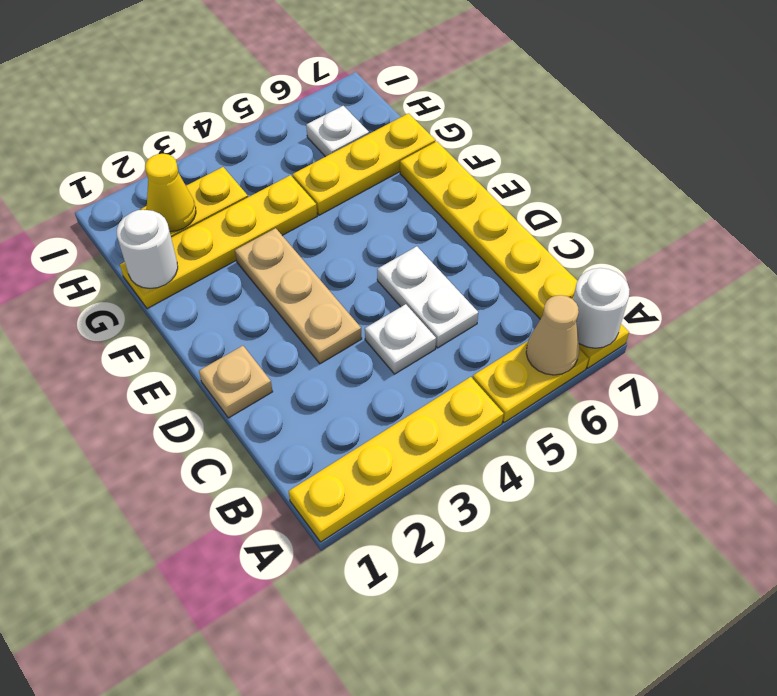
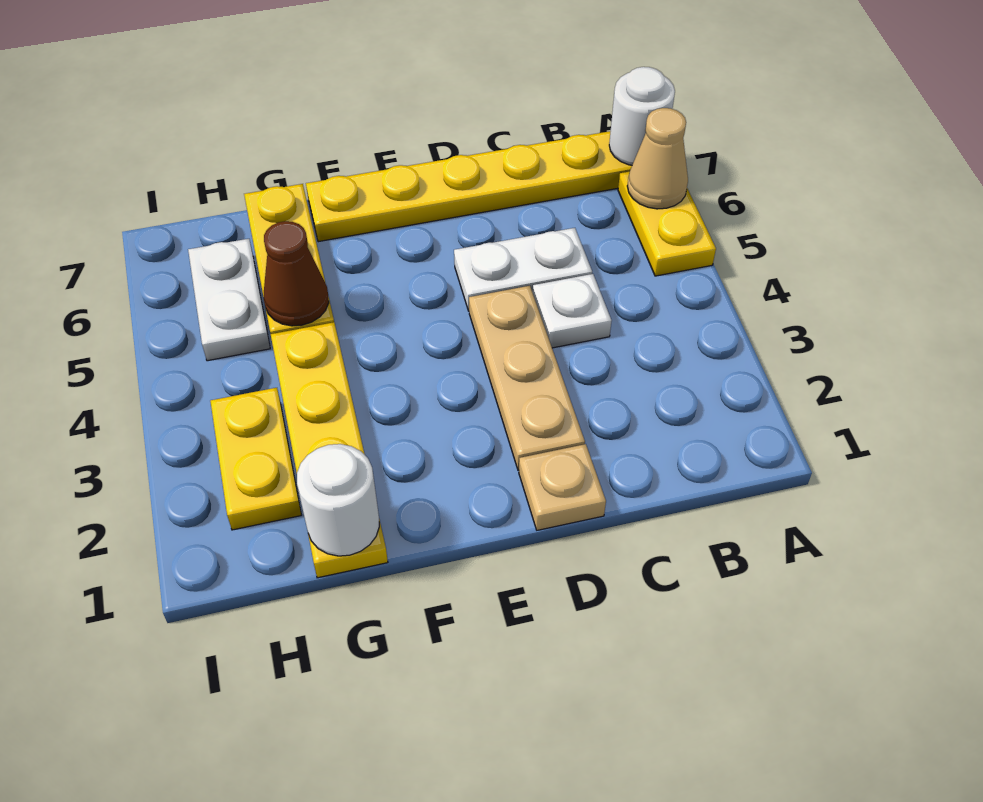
yellow plate A1:A4 level 1 -> none
tan plate D3:F3 level 1 -> tan plate D2:D4 level 1
none -> brown cone G5 level 2
yellow cone H2 level 2 -> none
white plate H6 level 1 -> white plate H5:H6 level 1

